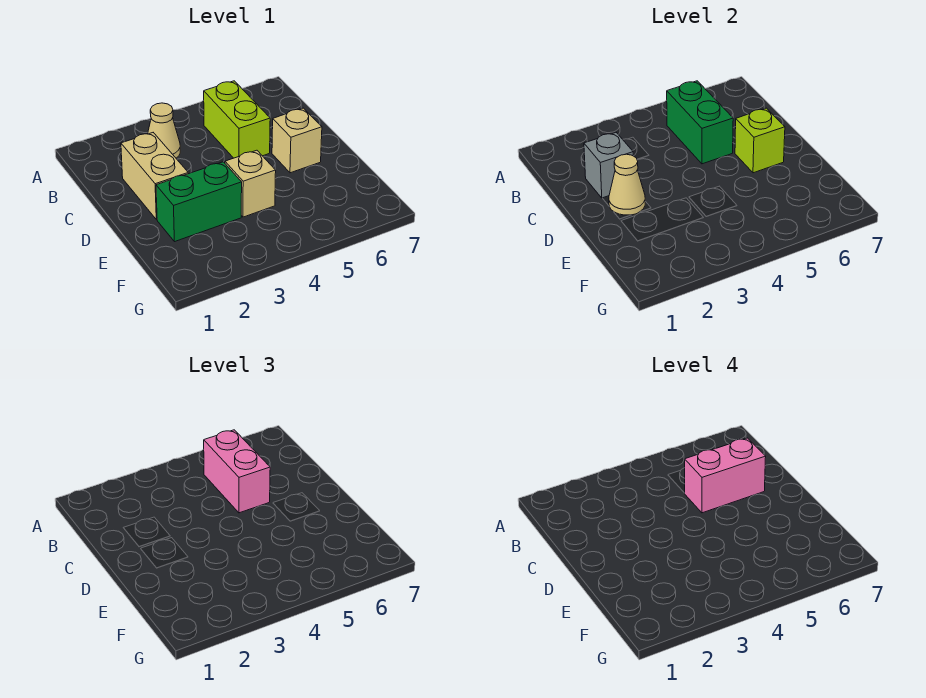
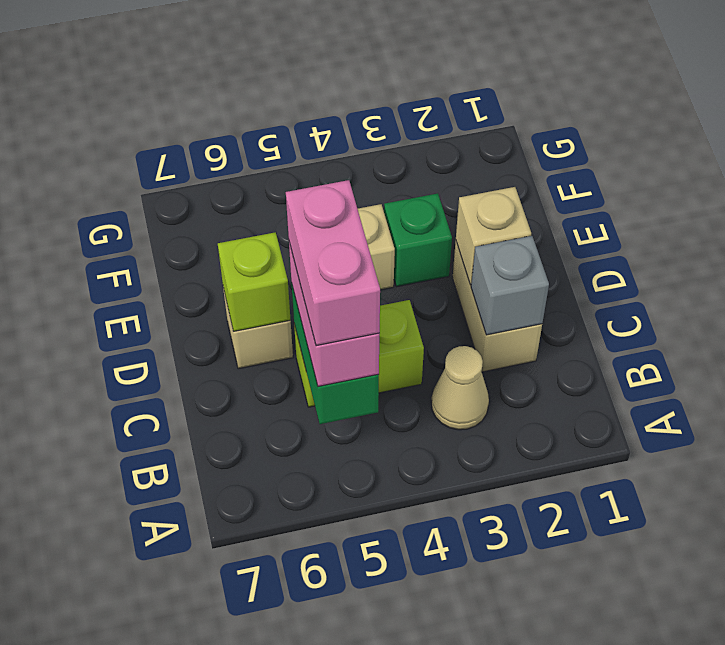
lime brick B5:C5 level 1 -> lime brick C4:C5 level 1
pink brick C5:C6 level 4 -> pink brick B5:C5 level 4
tan cone D2 level 2 -> tan brick D2 level 2
green brick E2:E3 level 1 -> green brick E3 level 1

